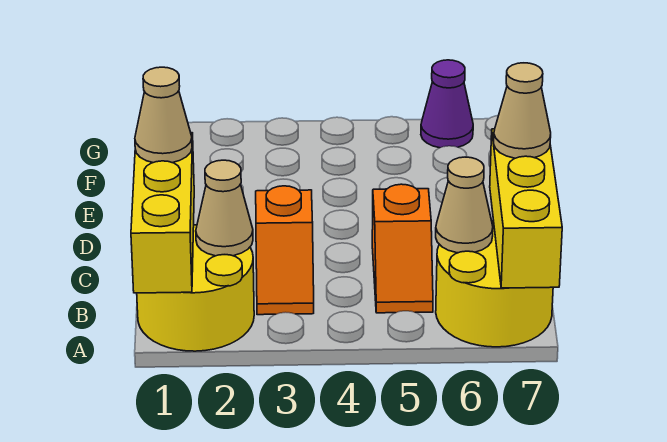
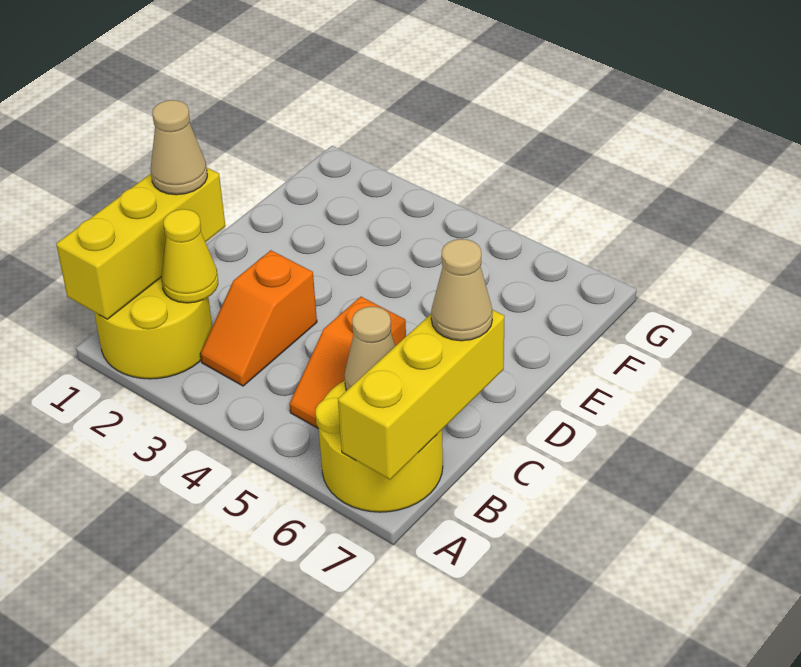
tan cone B2 level 2 -> yellow cone B2 level 2
purple cone G6 level 1 -> none

